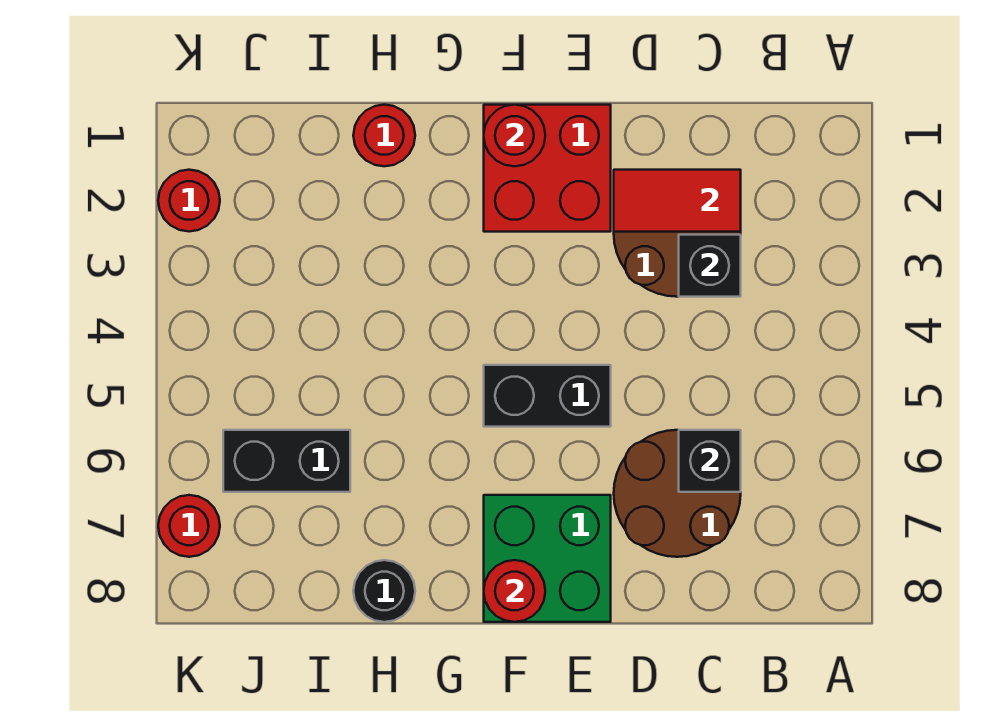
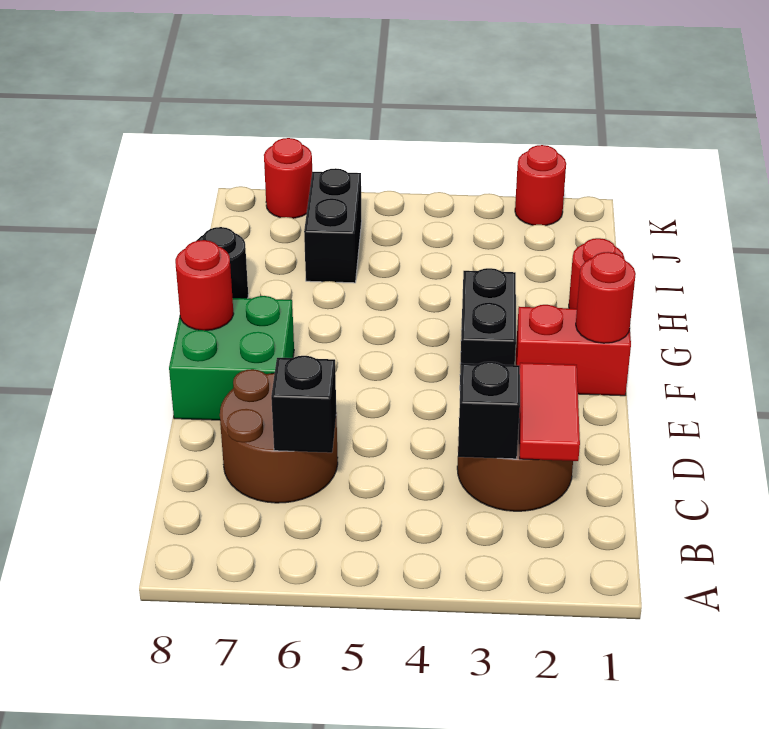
red brick E1:F2 level 1 -> red brick F1:F2 level 1
black brick E5:F5 level 1 -> black brick F3:G3 level 1

